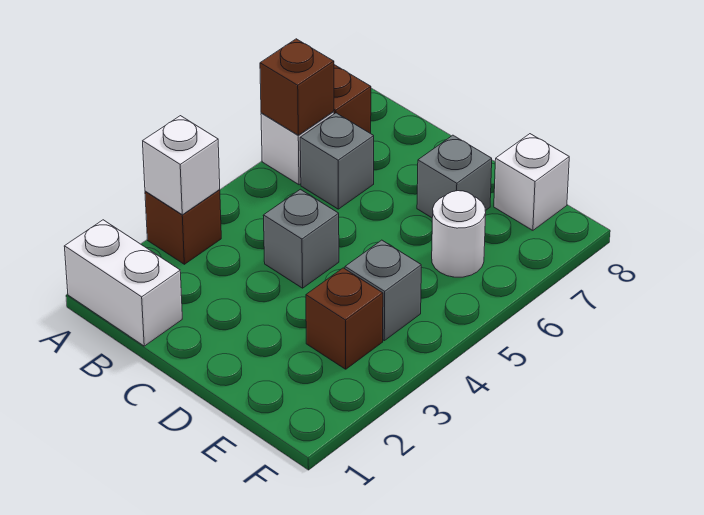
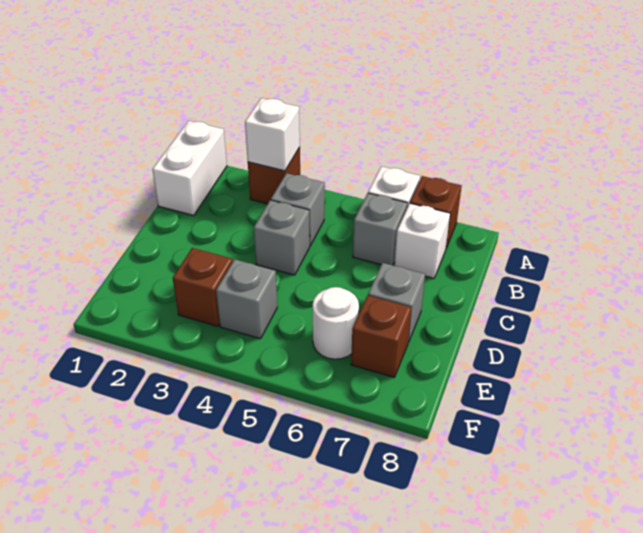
brown brick A6 level 2 -> brown brick E7 level 1
none -> grey brick B4 level 1
white brick E8 level 1 -> white brick B7 level 1

